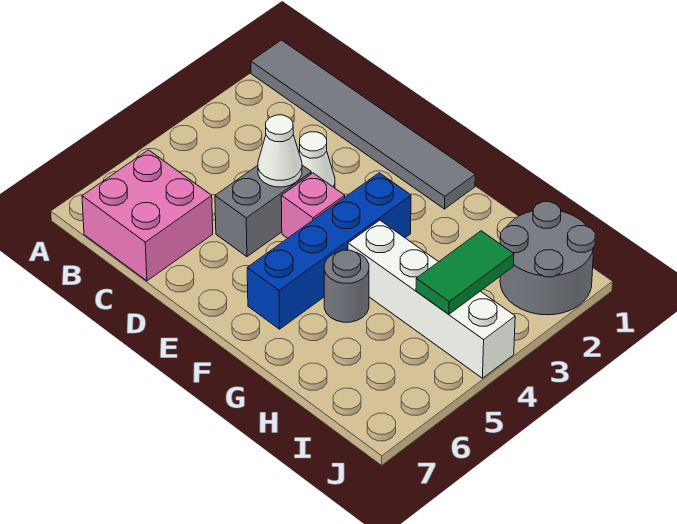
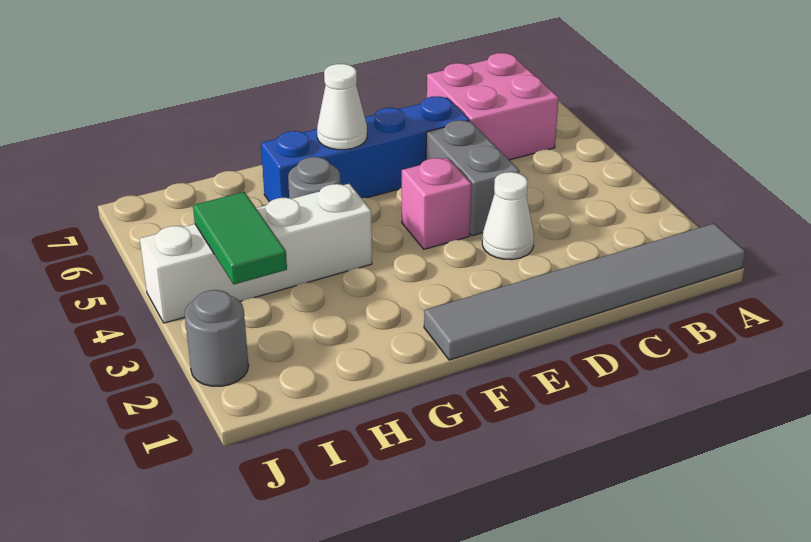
white cone D4 level 2 -> white cone F6 level 2
blue brick F3:F6 level 1 -> blue brick D6:G6 level 1
grey round brick I1:J2 level 1 -> grey round brick J2 level 1

